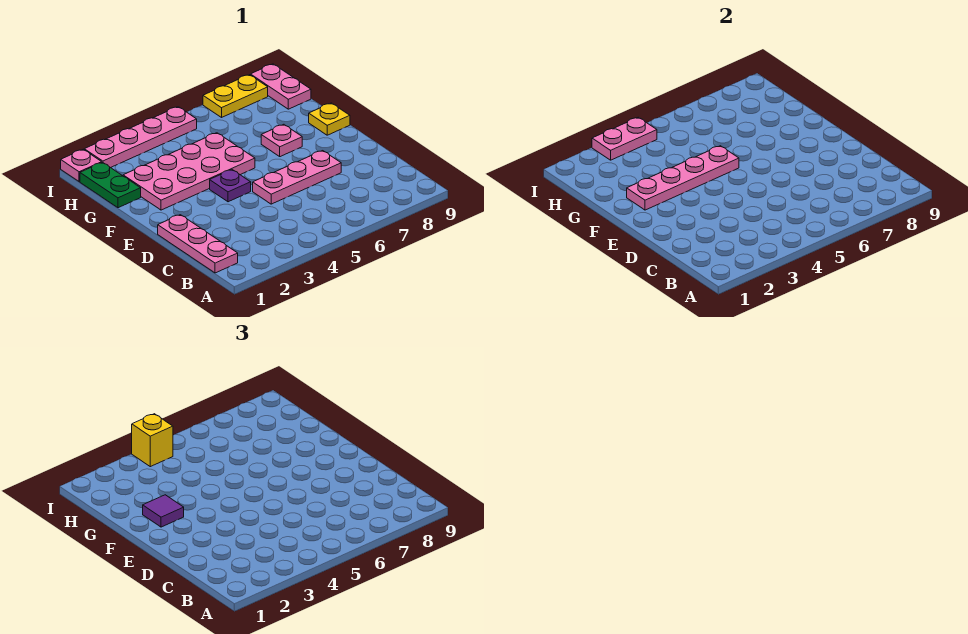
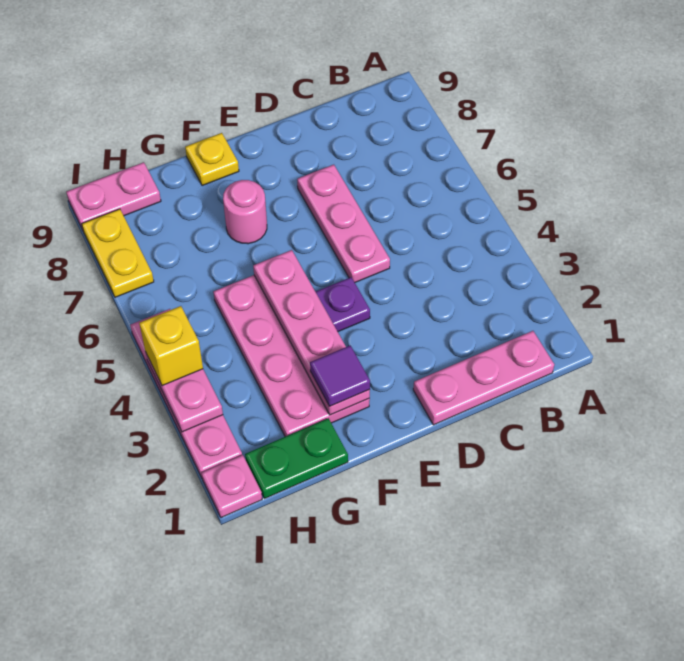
pink plate F7 level 1 -> pink round brick F7 level 1

